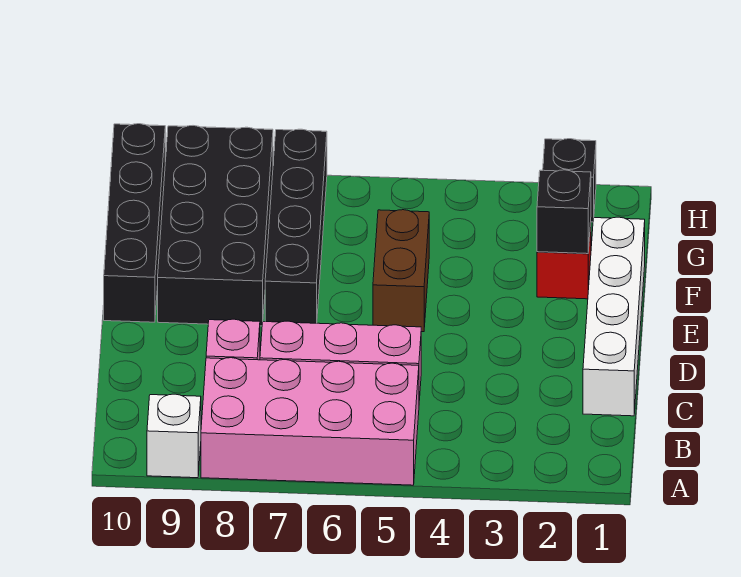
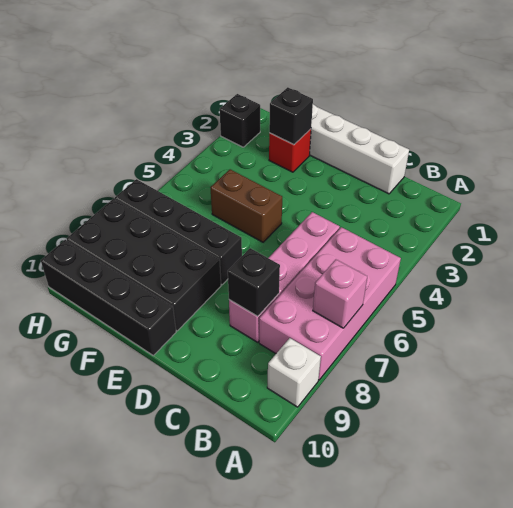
none -> pink brick A7 level 2
none -> black brick C8 level 2

